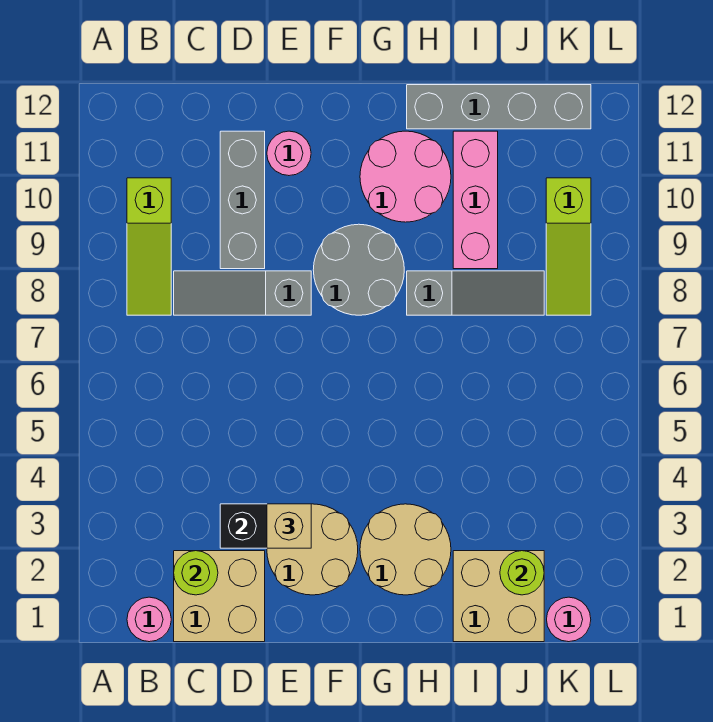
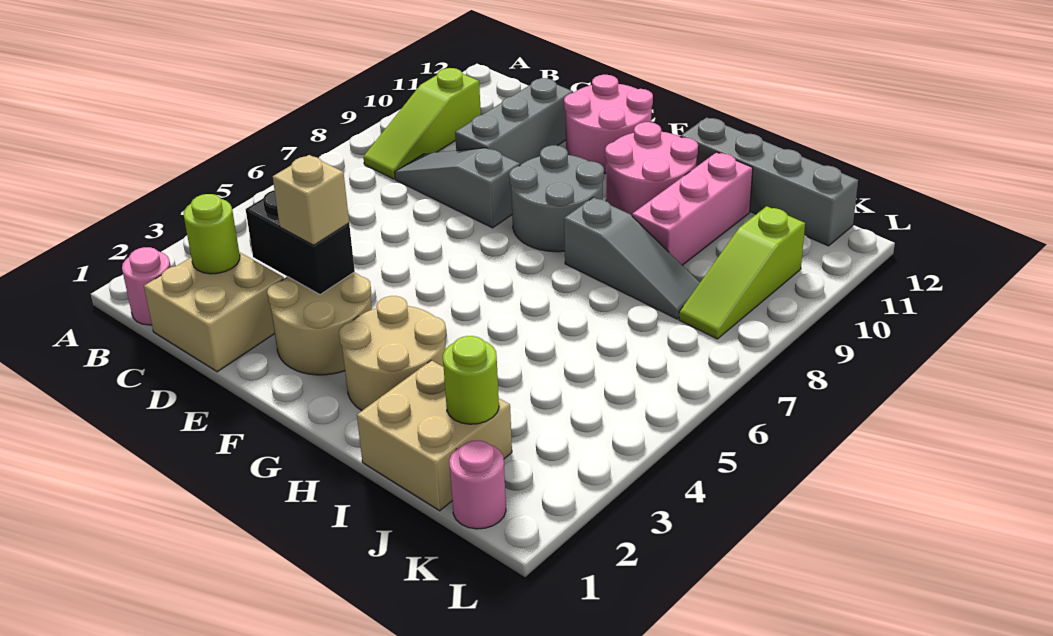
pink round brick E11 level 1 -> pink round brick E11:F12 level 1

